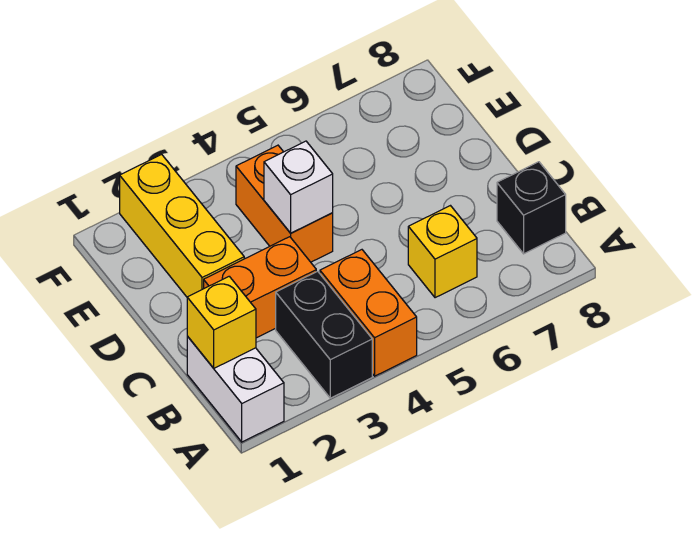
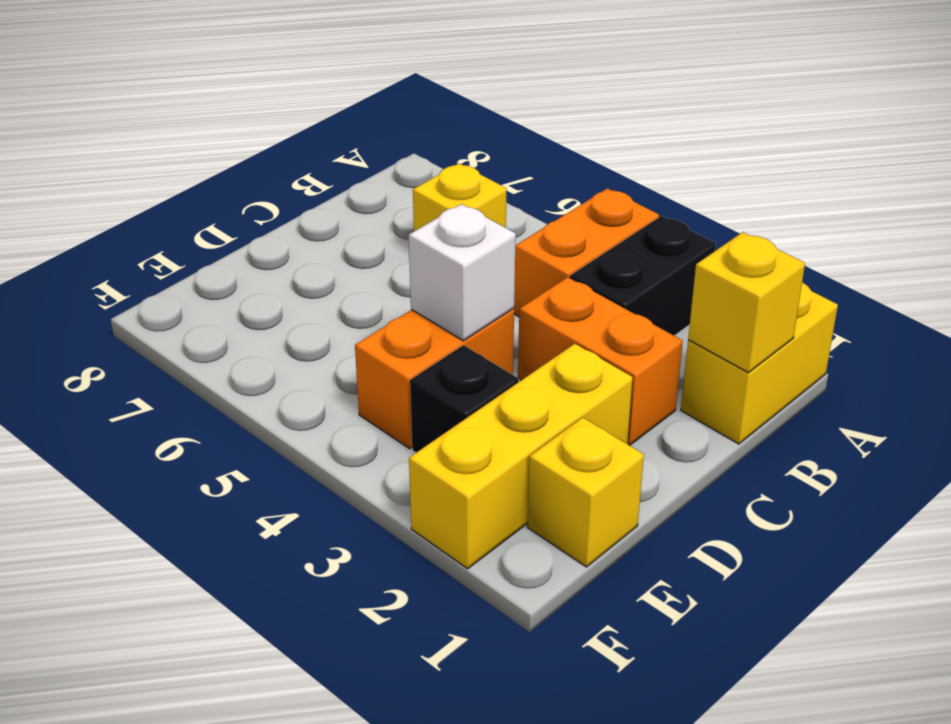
white brick A1:B1 level 1 -> yellow brick A1:B1 level 1
black brick B8 level 1 -> black brick E3 level 1
none -> yellow brick E1 level 1

